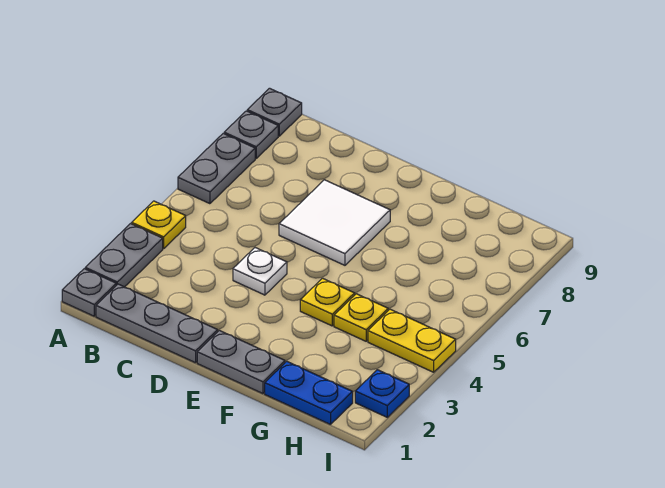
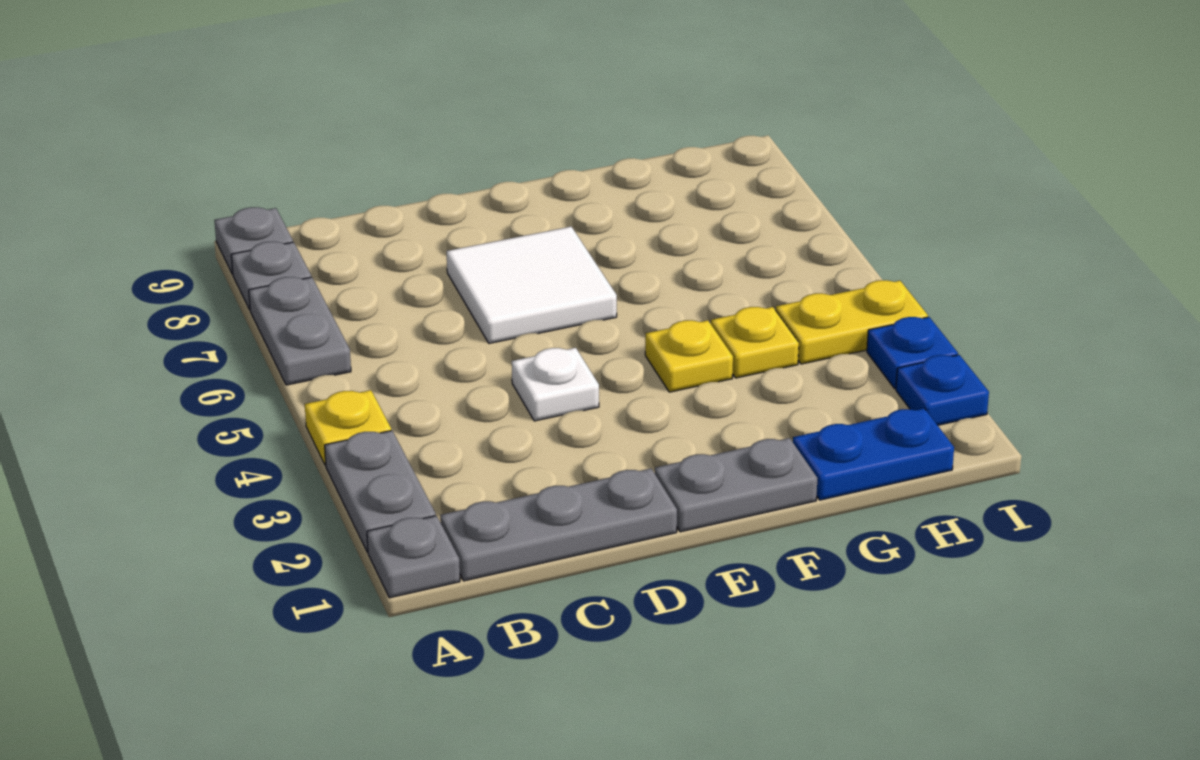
none -> blue plate I3 level 1

